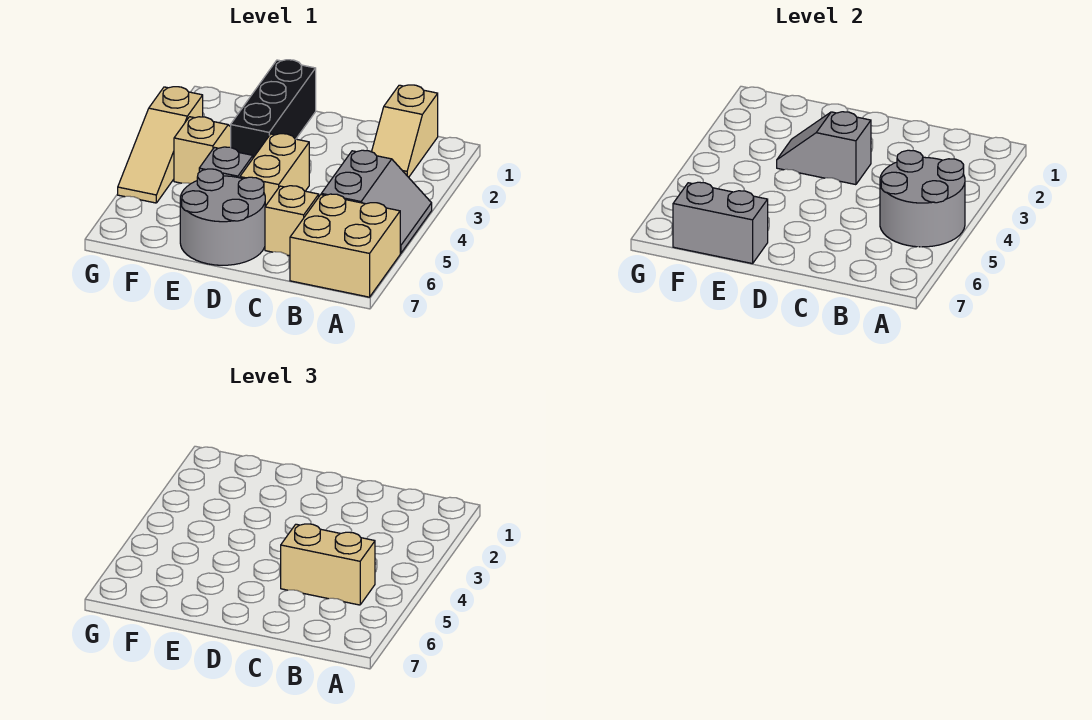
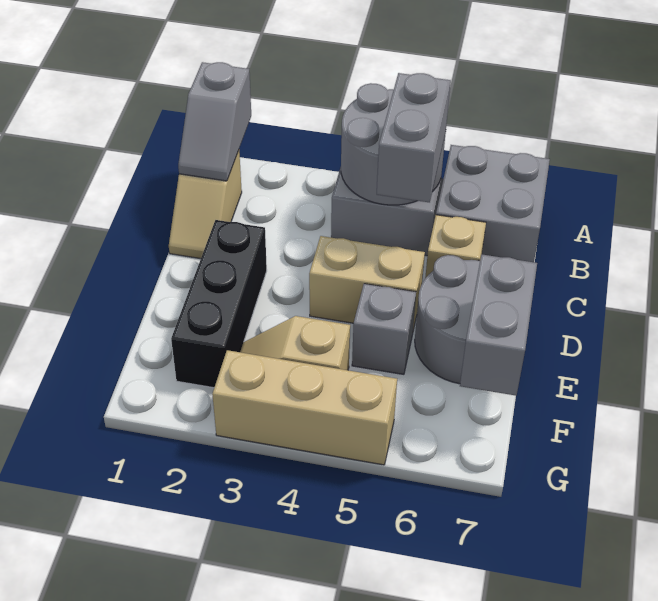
tan brick A6:B7 level 1 -> grey brick A6:B7 level 1
tan slope B1:B2 level 1 top 1 -> tan slope B1:C1 level 1 top B
tan brick B5:C5 level 3 -> grey brick B5:C5 level 3
grey slope D3:E3 level 2 top D -> grey slope A1:B1 level 2 top A
black brick E1:E3 level 1 -> black brick D2:F2 level 1
tan slope G3:G5 level 1 top 3 -> tan brick G3:G5 level 1

